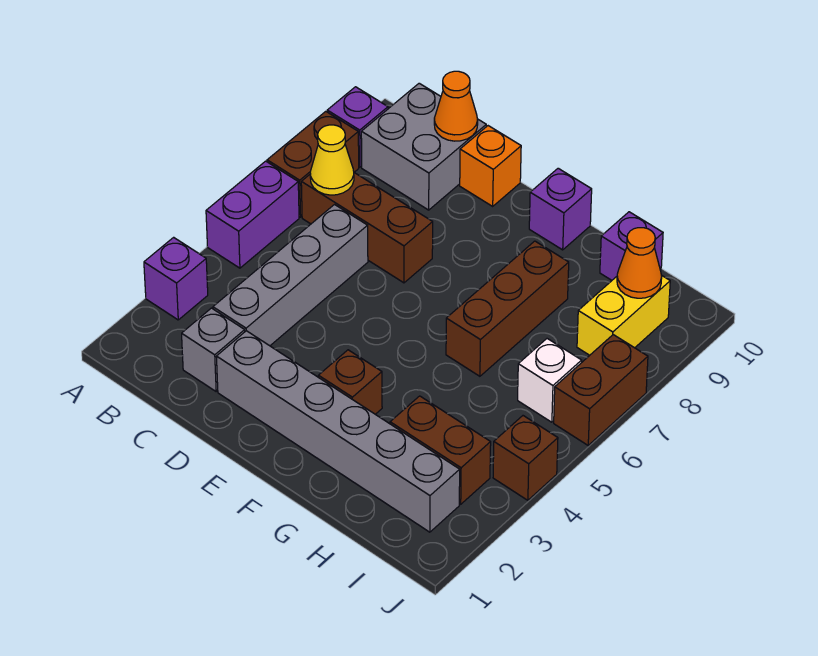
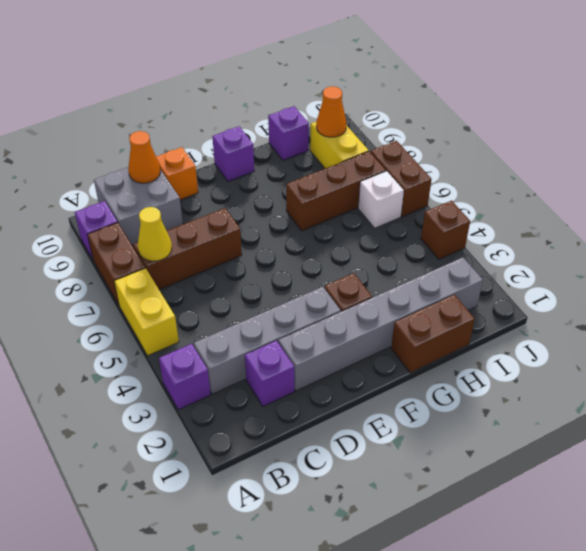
purple brick A5:A6 level 1 -> yellow brick A5:A6 level 1
grey brick C2 level 1 -> purple brick C2 level 1
grey brick C3:C6 level 1 -> grey brick B3:E3 level 1
brown brick G6:G8 level 1 -> brown brick G7:I7 level 1
brown brick H3:I3 level 1 -> brown brick G1:H1 level 1

